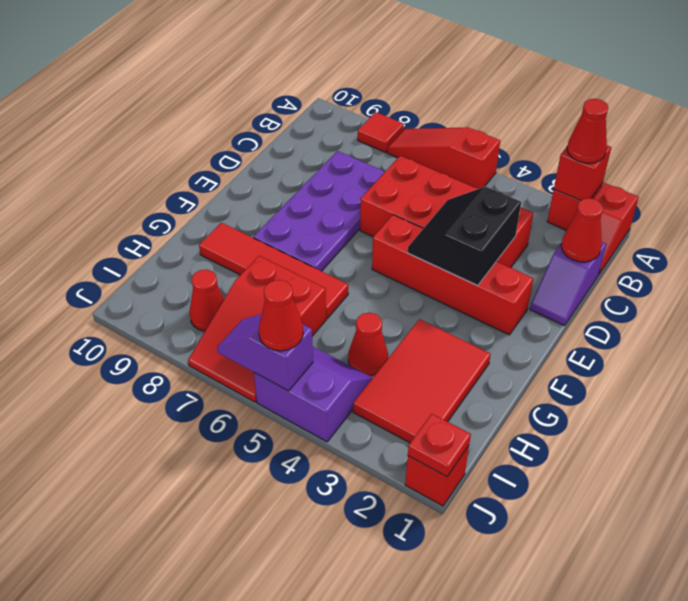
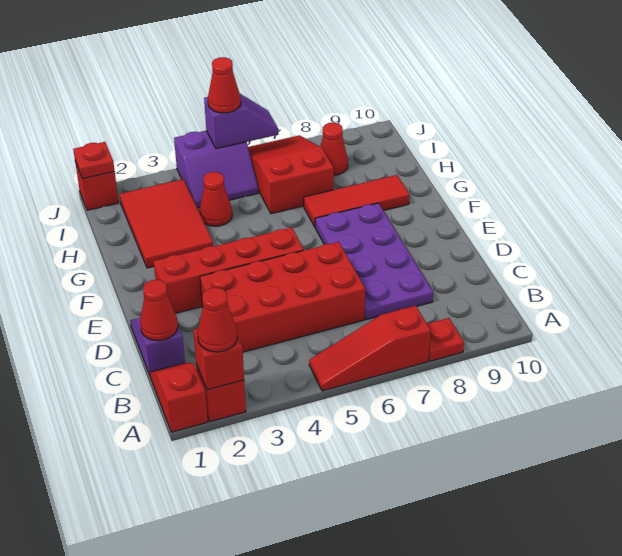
red slope A5:A7 level 1 top 5 -> red slope A5:A7 level 1 top 7
red tile A8 level 1 -> red plate A8 level 1
black slope D3:E4 level 2 top 3 -> none
red tile G6:G9 level 1 -> red tile G7:G9 level 1

